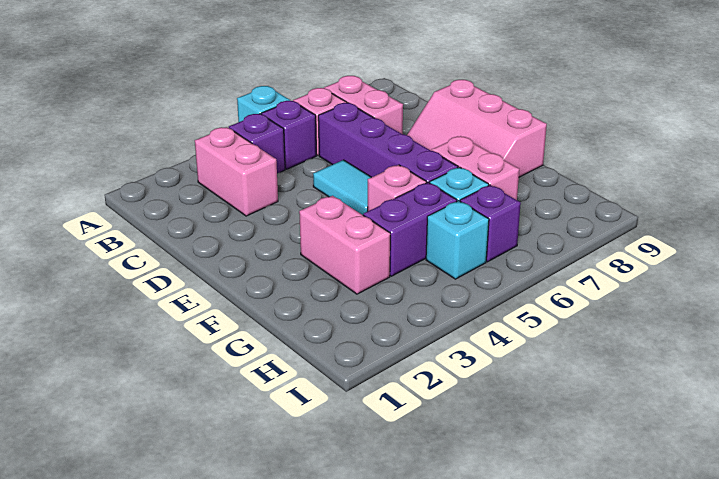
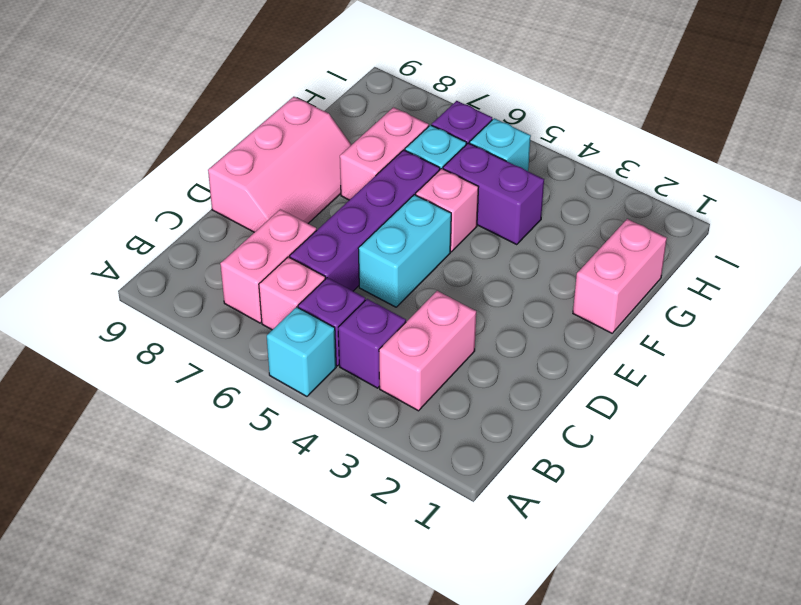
cyan tile D5:E5 level 1 -> cyan brick D5:E5 level 1
pink brick F3:G3 level 1 -> pink brick F1:G1 level 1

